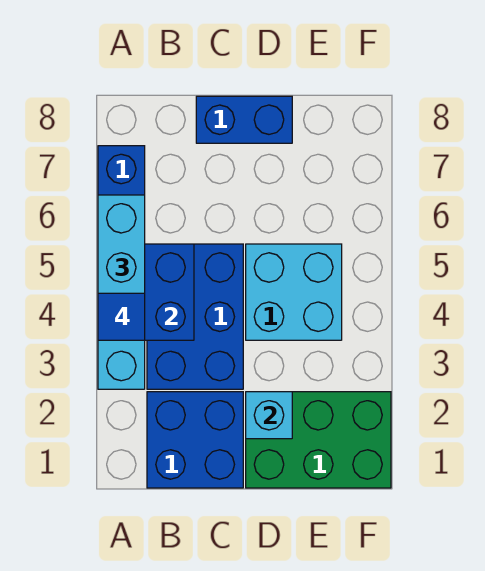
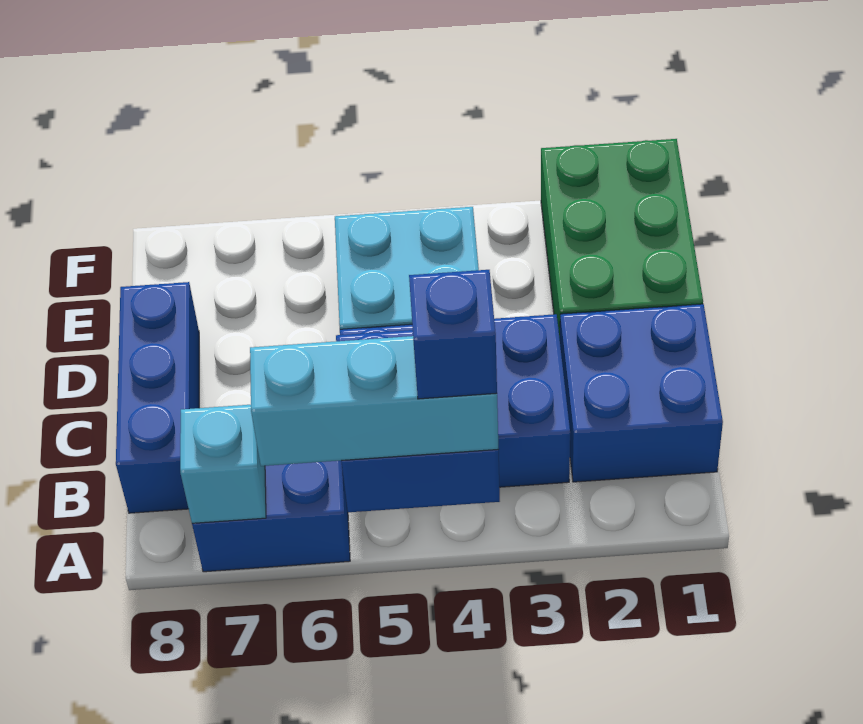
cyan brick A3:A6 level 3 -> cyan brick A4:A6 level 3
blue tile A4 level 4 -> blue brick A4 level 4
blue brick C8:D8 level 1 -> blue brick B8:D8 level 1
cyan brick D2 level 2 -> cyan brick A7 level 2

